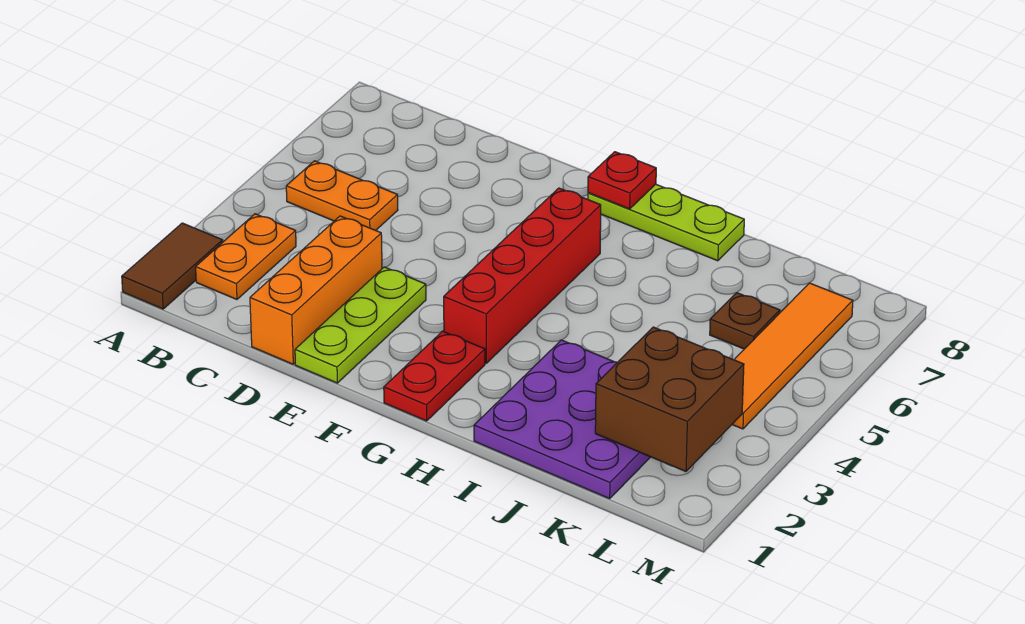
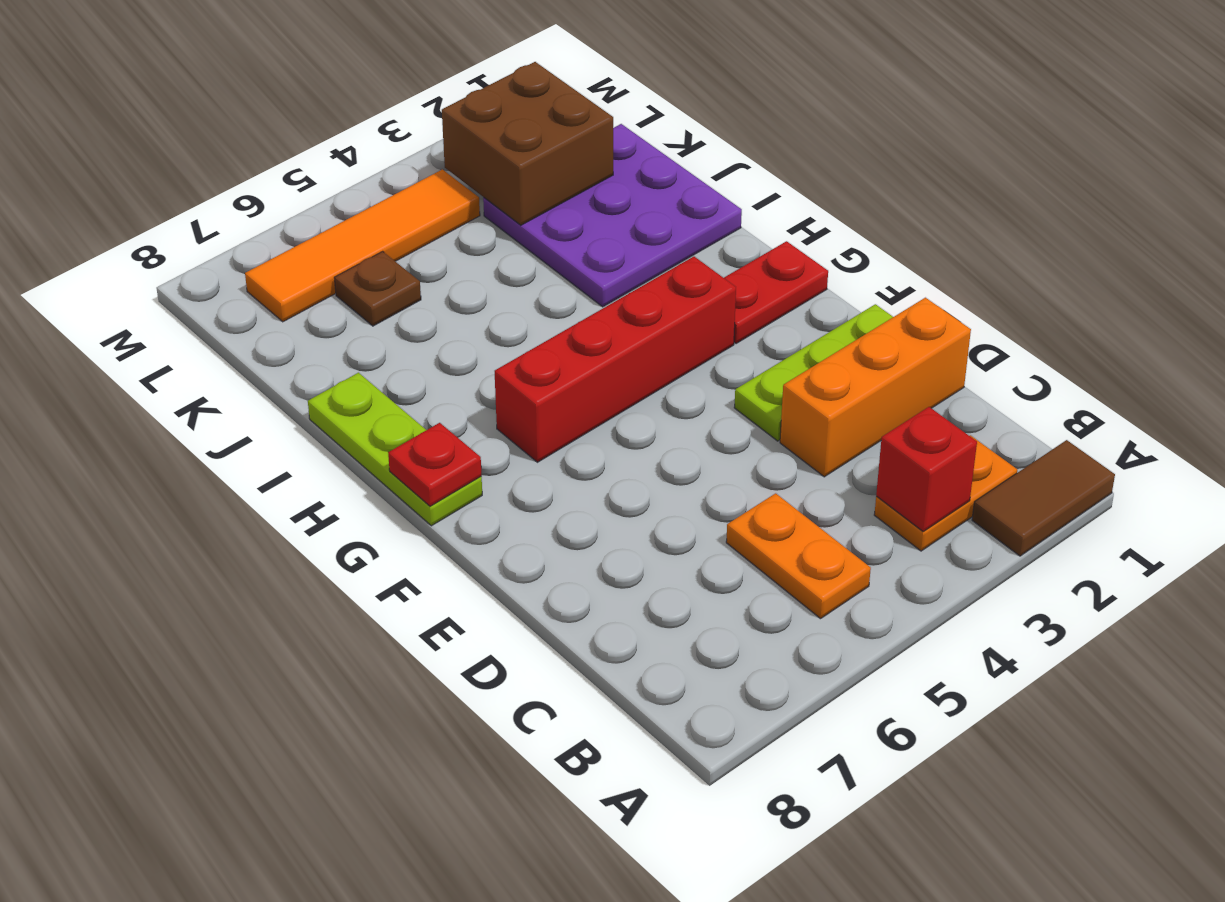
none -> red brick B3 level 2

